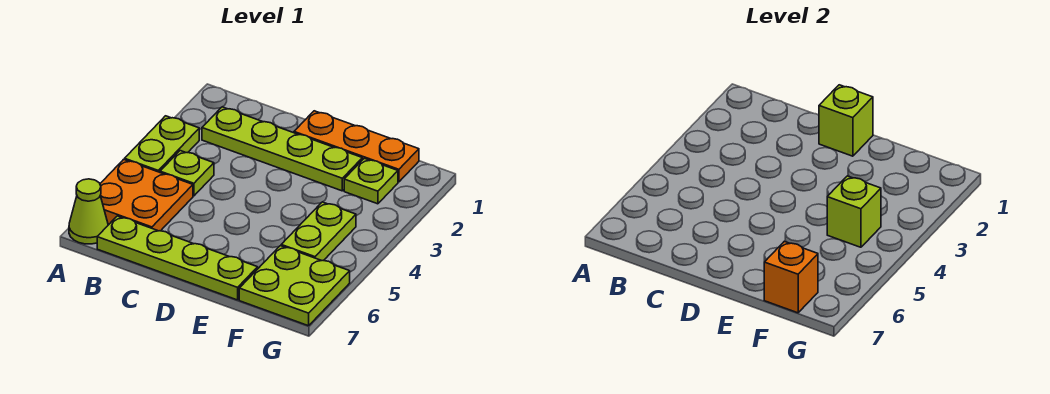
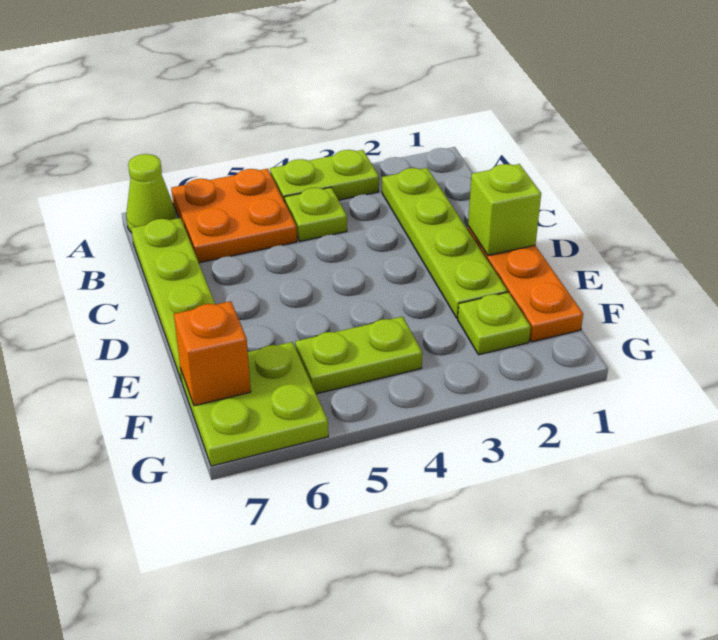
lime brick F4 level 2 -> none

